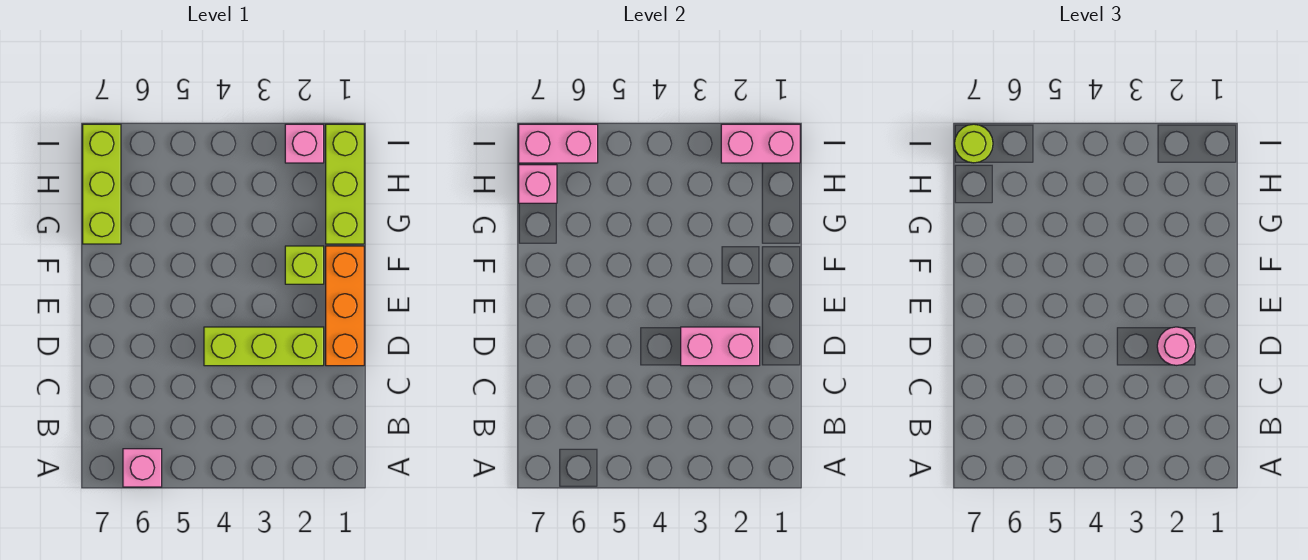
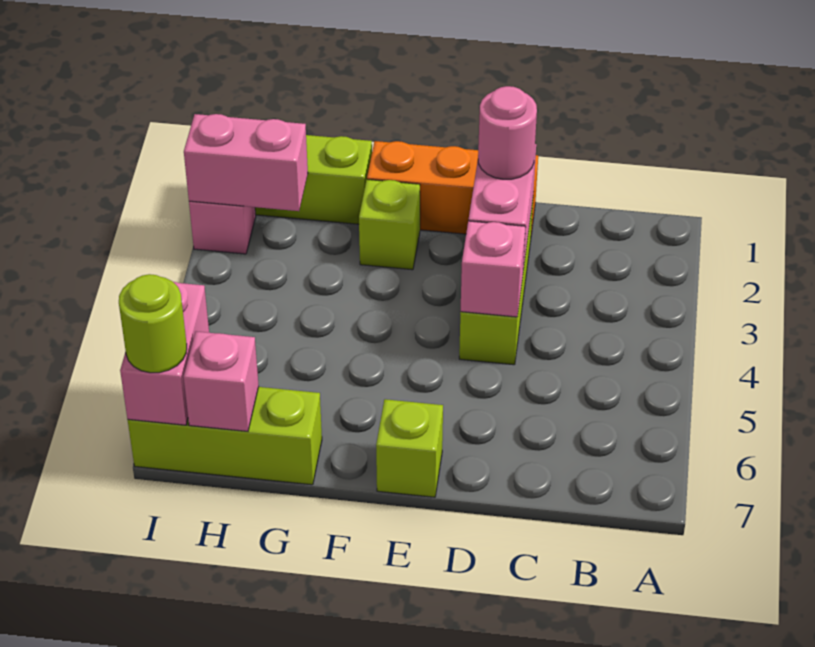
pink brick A6 level 1 -> pink brick D4 level 2
none -> lime brick E7 level 1
pink brick I1:I2 level 2 -> pink brick H2:I2 level 2

